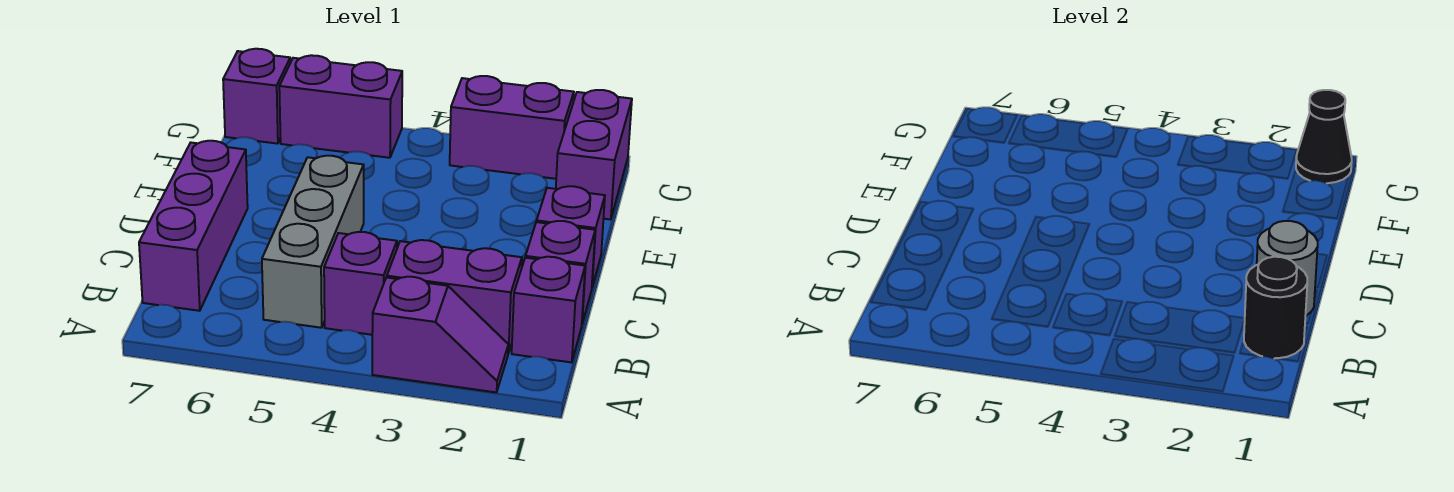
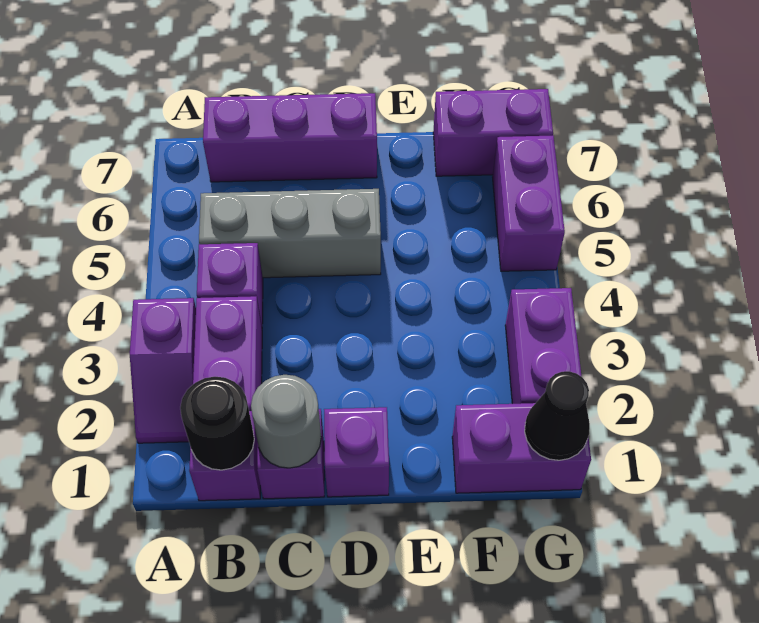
purple brick G7 level 1 -> purple brick F7:G7 level 1

